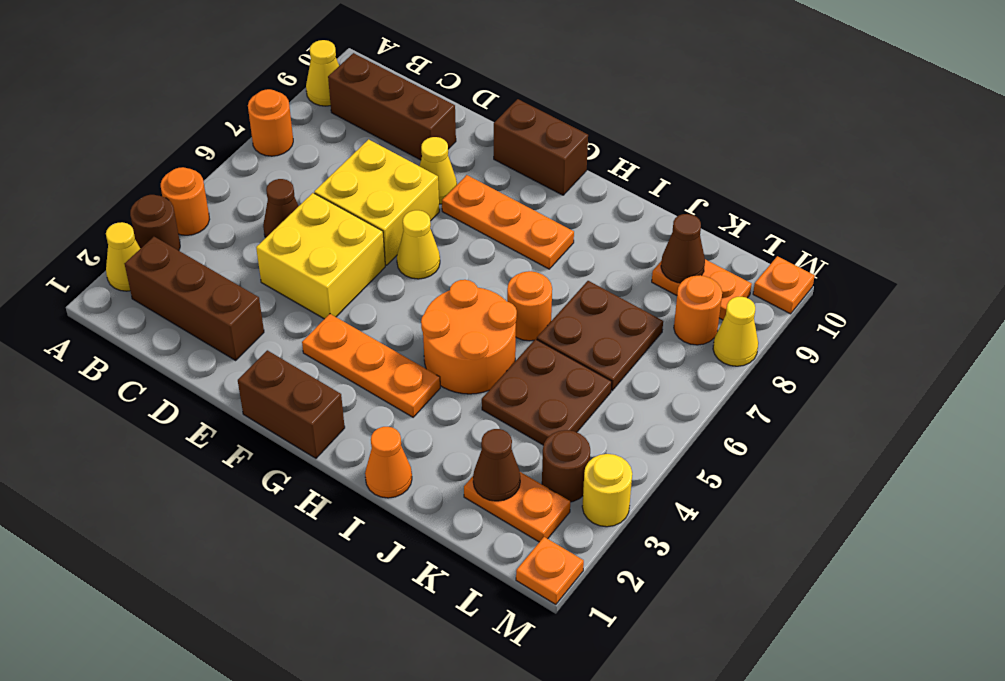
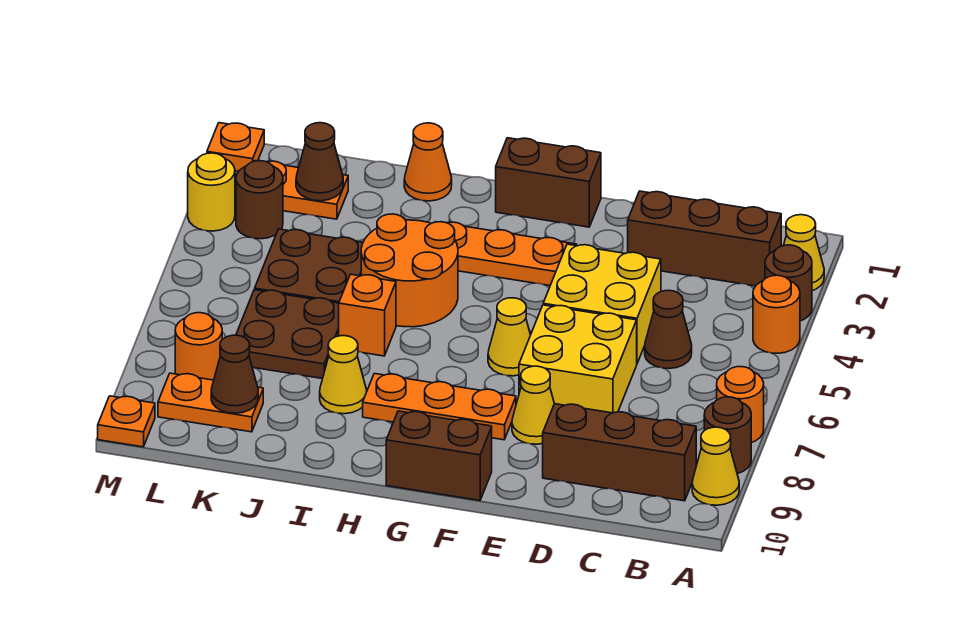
none -> brown round brick A8 level 1
orange round brick I6 level 1 -> orange brick I6 level 1
yellow cone M8 level 1 -> yellow cone I8 level 1

